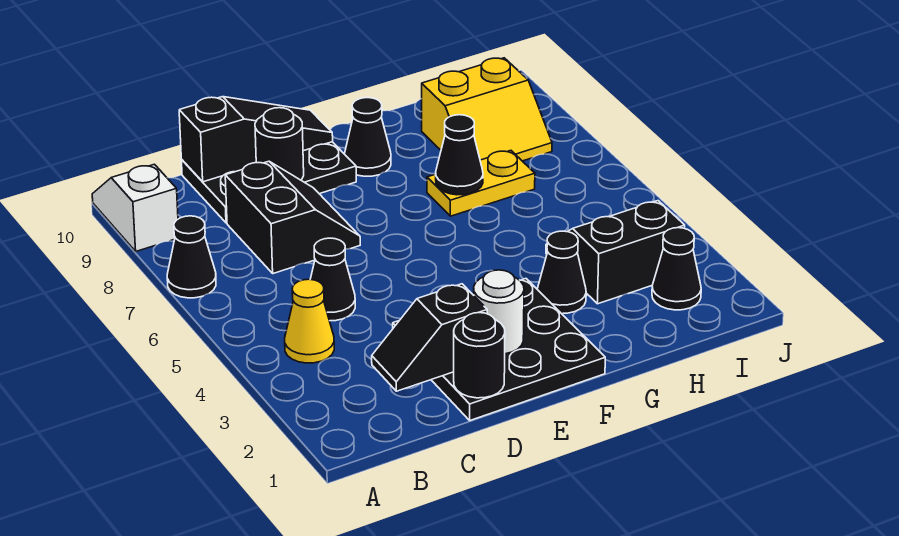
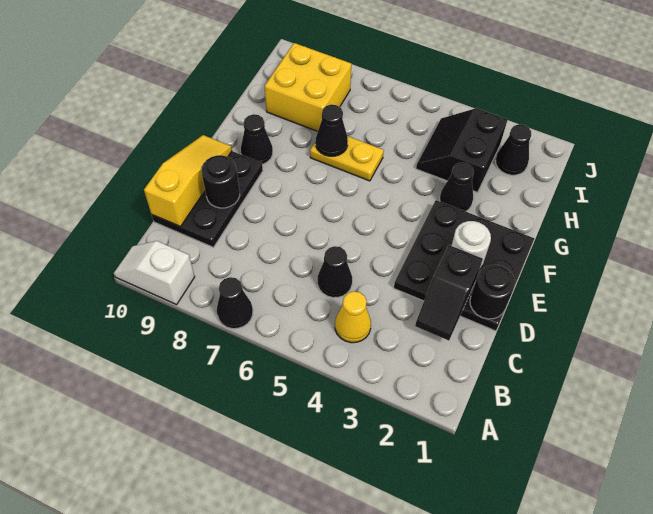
black slope C7:D8 level 1 top C -> none
black slope C10:E10 level 2 top C -> yellow slope C10:E10 level 2 top C
yellow plate G7:H7 level 1 -> yellow plate G6:G7 level 1
yellow slope H8:I9 level 1 top 9 -> yellow brick H8:I9 level 1

